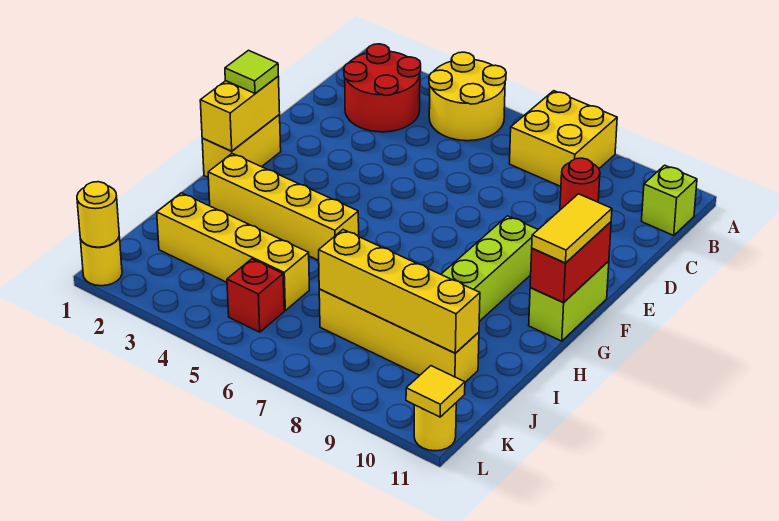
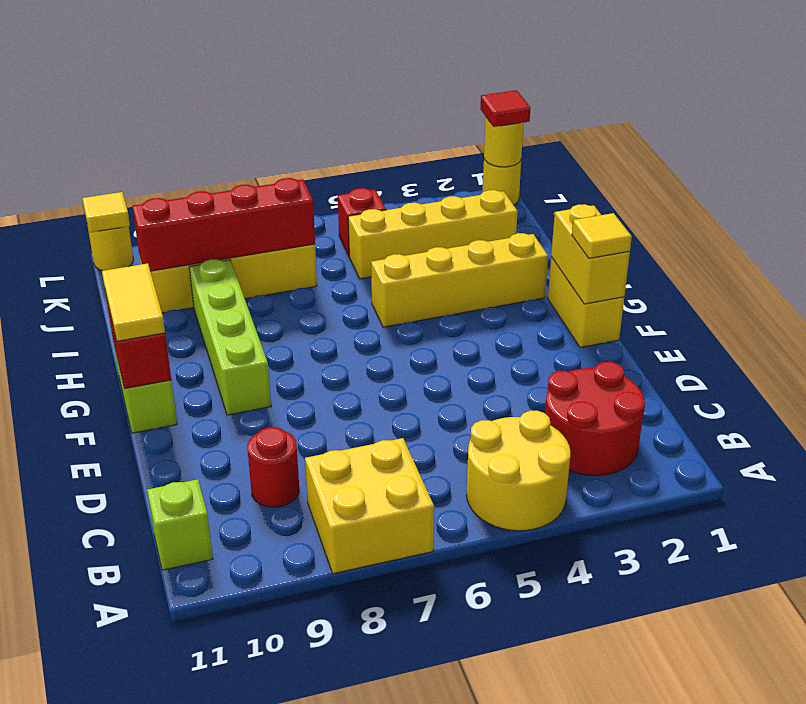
lime tile F1 level 3 -> yellow tile F1 level 3
yellow brick J7:J10 level 2 -> red brick J7:J10 level 2
none -> red tile L1 level 3

